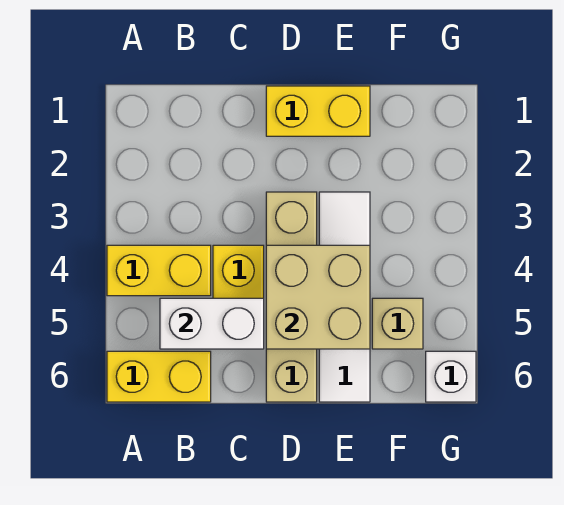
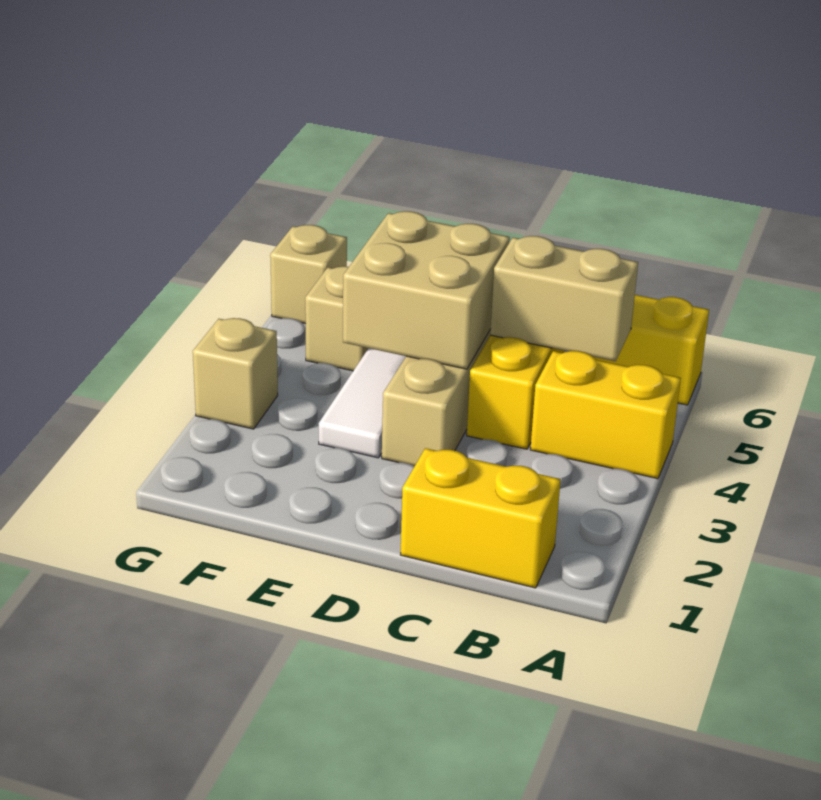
white brick B5:C5 level 2 -> tan brick B5:C5 level 2
yellow brick D1:E1 level 1 -> yellow brick B1:C1 level 1
none -> tan brick G3 level 1
white brick G6 level 1 -> tan brick G6 level 1

